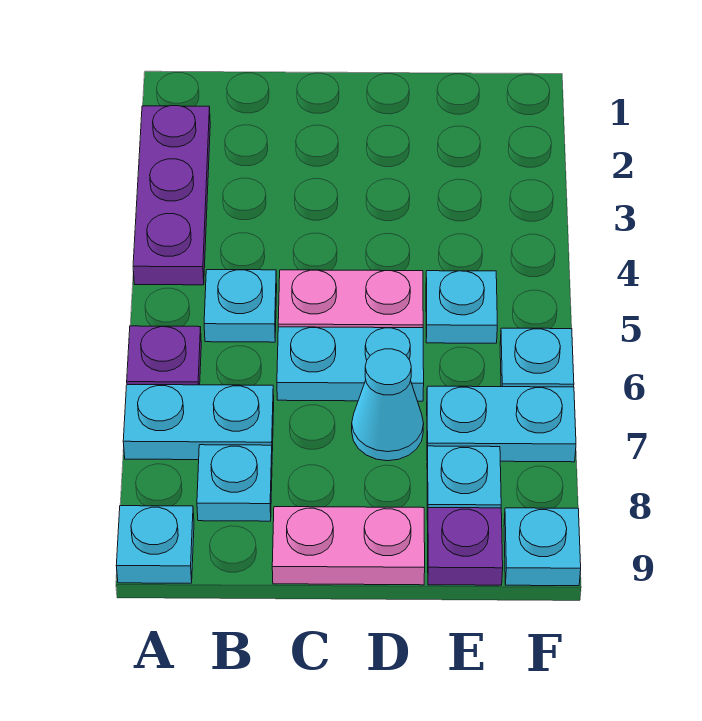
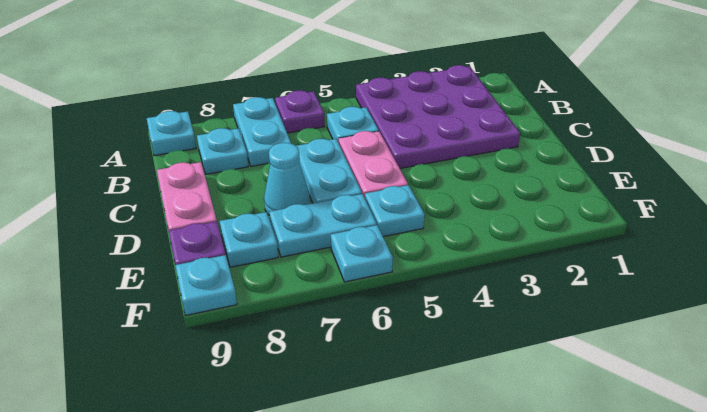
purple plate A2:A4 level 1 -> purple plate A2:C4 level 1
cyan plate E7:F7 level 1 -> cyan plate E6:E7 level 1

